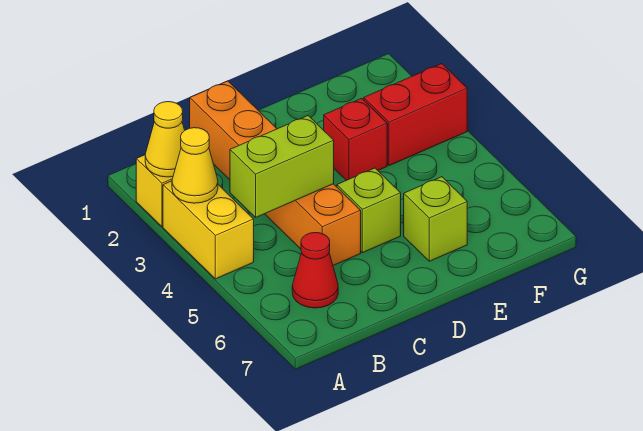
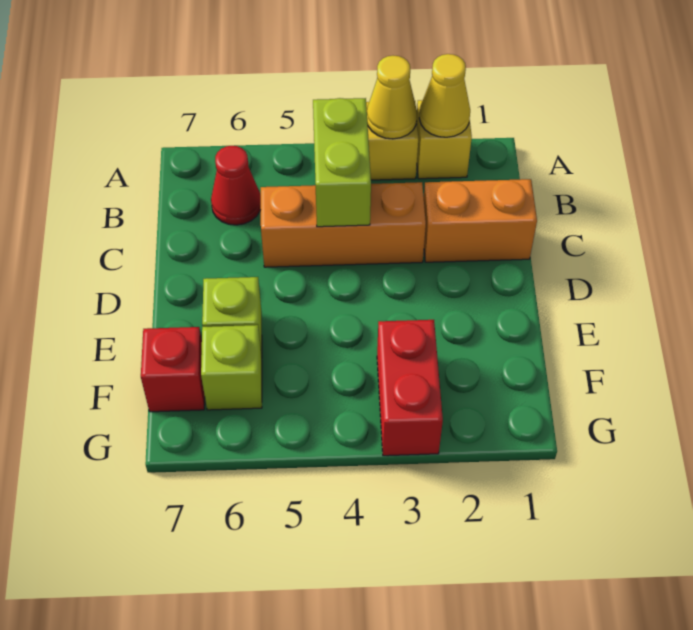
lime brick D5 level 1 -> lime brick F6 level 1
red brick E3 level 1 -> red brick F7 level 1

